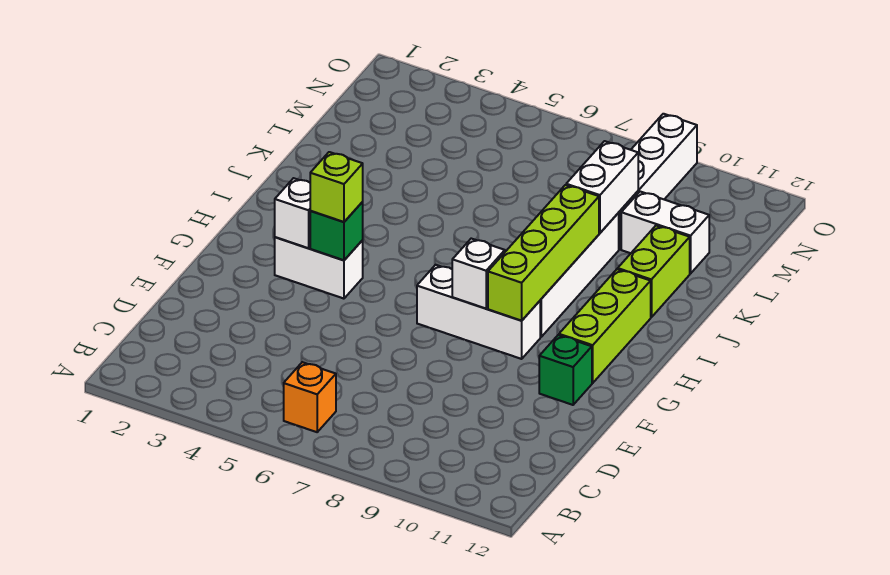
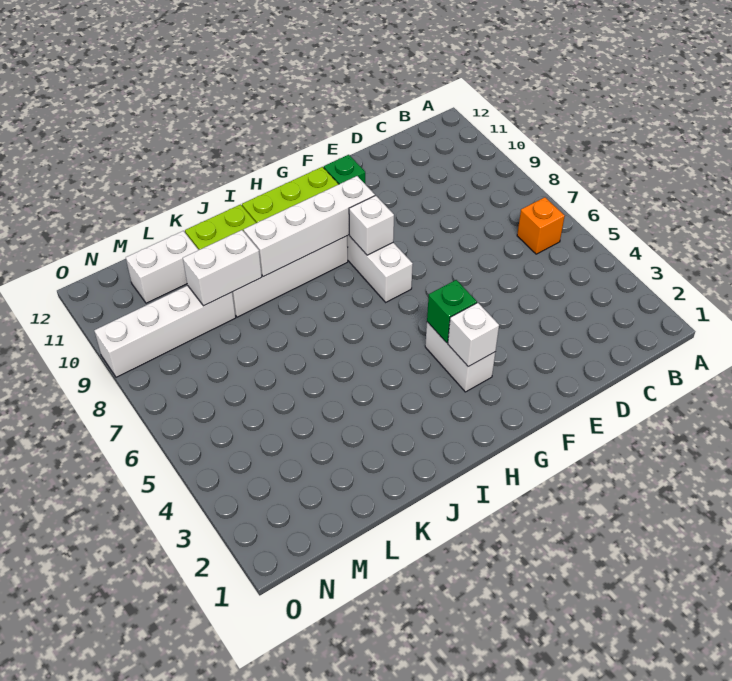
lime brick G4 level 3 -> none
lime brick G9:J9 level 2 -> white brick G9:J9 level 2
white brick L10:L11 level 1 -> white brick L11:M11 level 1

